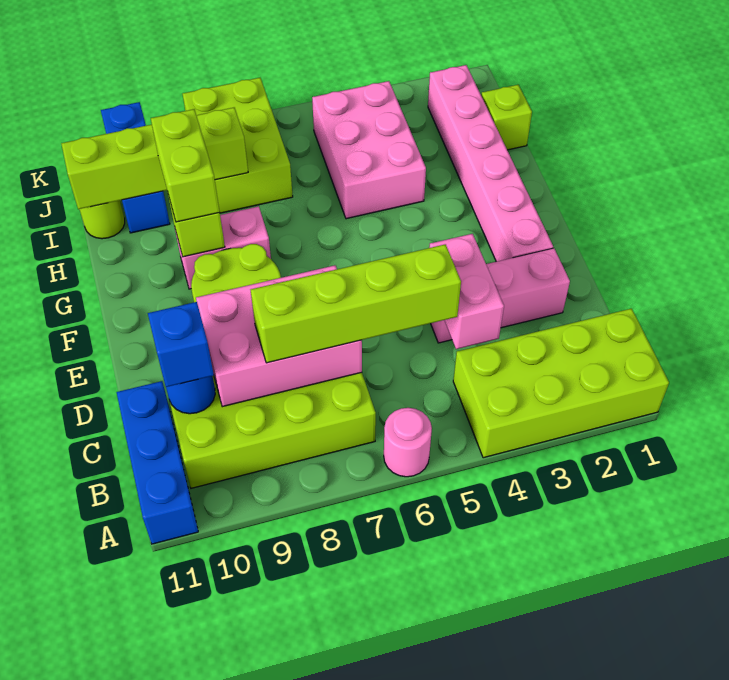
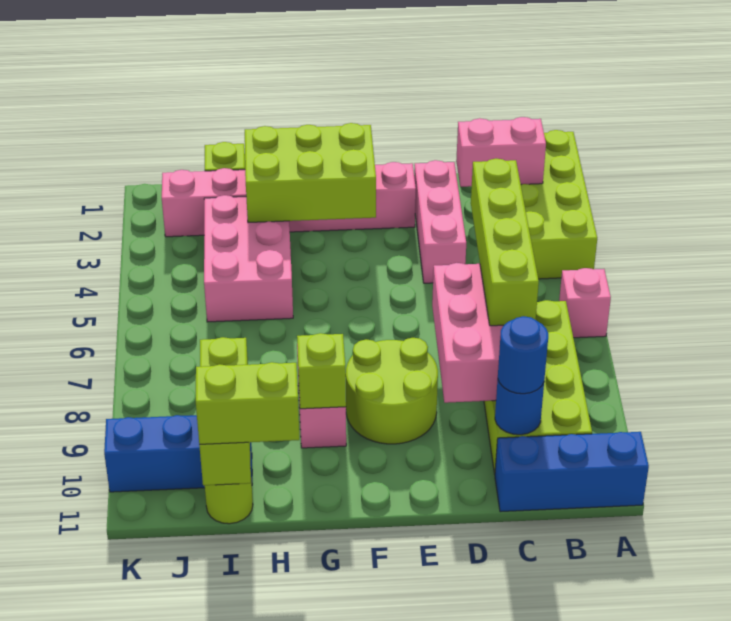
pink round brick A6 level 1 -> pink brick A6 level 1
pink brick C4:D4 level 2 -> pink brick B2:C2 level 2
blue brick C10 level 3 -> blue round brick C10 level 3
lime brick G9:H9 level 3 -> lime brick H11:I11 level 3
pink brick H4:J5 level 1 -> pink brick H3:I5 level 1
lime brick I7:K8 level 1 -> lime brick F2:H3 level 2
lime brick I8:I11 level 2 -> lime brick I9:I11 level 2

